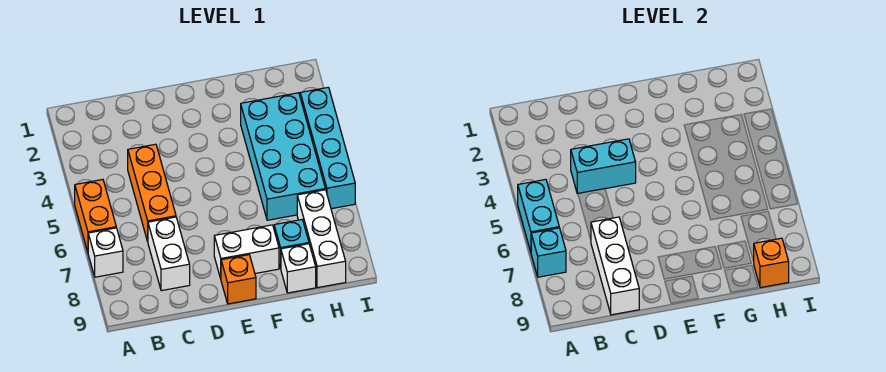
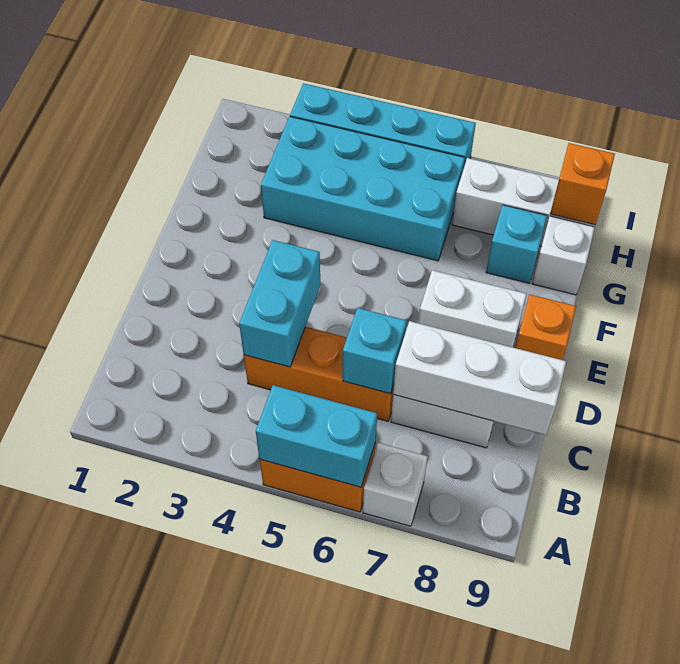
cyan brick A7 level 2 -> cyan brick C6 level 2
white brick E8:F8 level 1 -> white brick E7:E8 level 1

